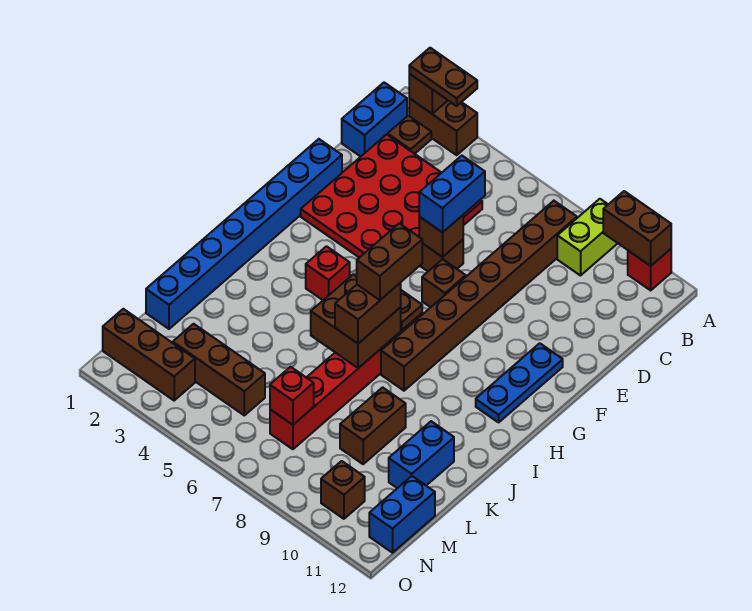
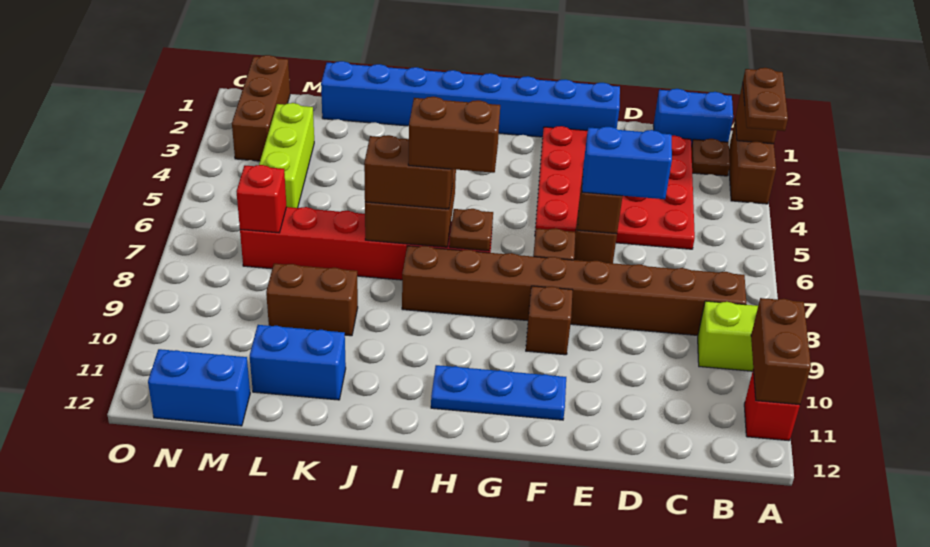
red brick H4 level 1 -> none
brown brick M3:M5 level 1 -> lime brick M3:M5 level 1
brown brick N10 level 1 -> brown brick F9 level 1

